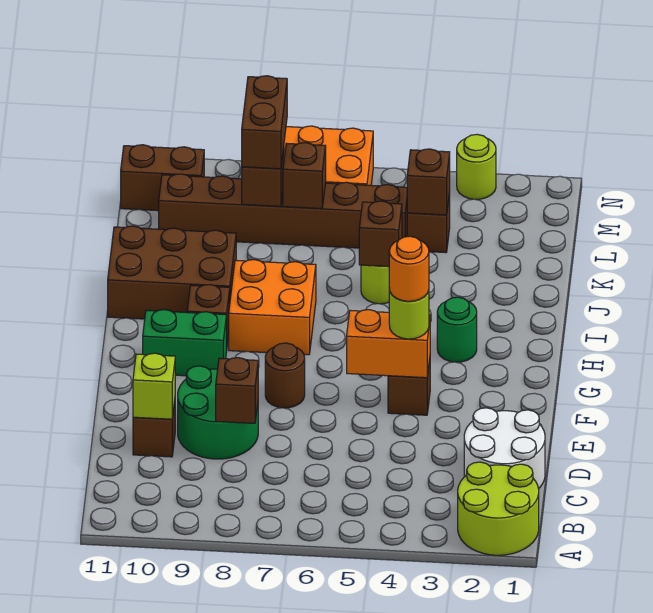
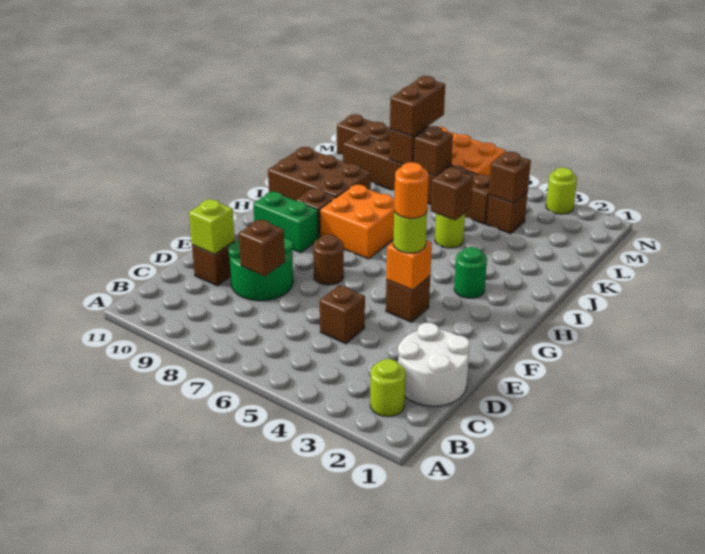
lime round brick A1:B2 level 1 -> lime round brick B2 level 1
none -> brown brick D5 level 1
orange brick F4:F5 level 2 -> orange brick F4 level 2

